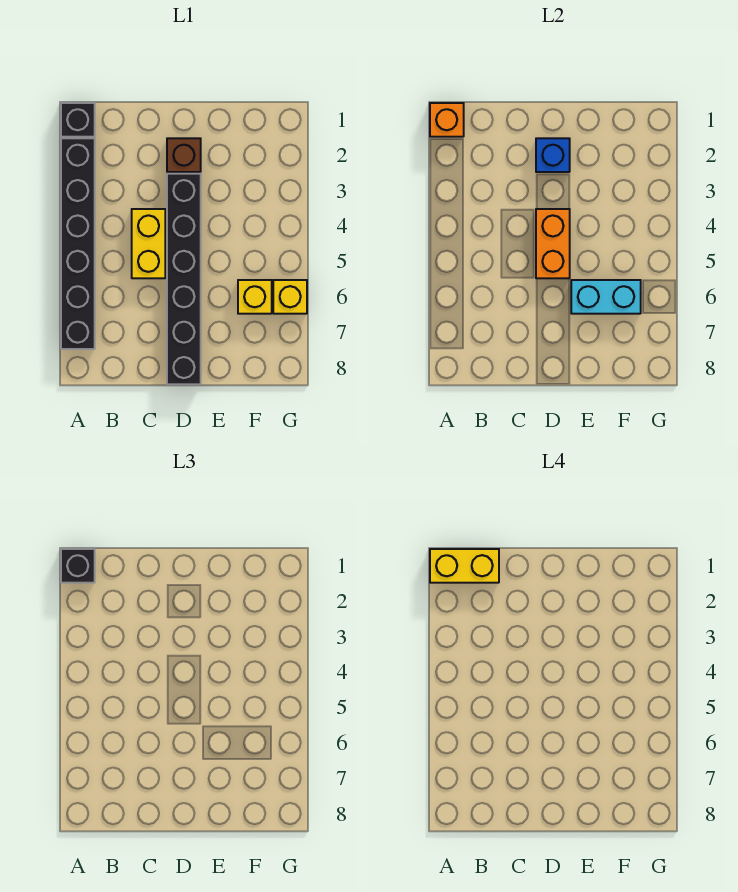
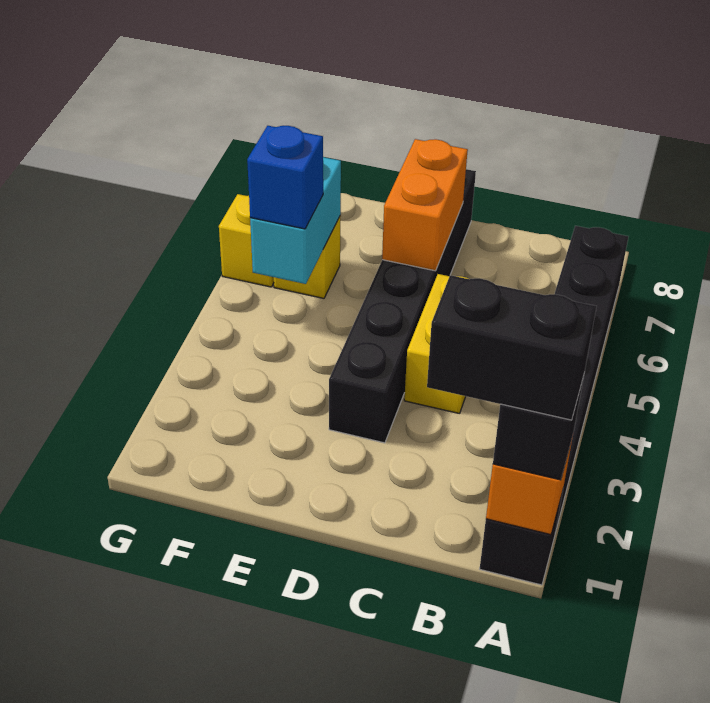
yellow brick A1:B1 level 4 -> black brick A1:B1 level 4
brown brick D2 level 1 -> none
blue brick D2 level 2 -> blue brick F5 level 3
orange brick D4:D5 level 2 -> orange brick D6:D7 level 2
cyan brick E6:F6 level 2 -> cyan brick F5:F6 level 2

